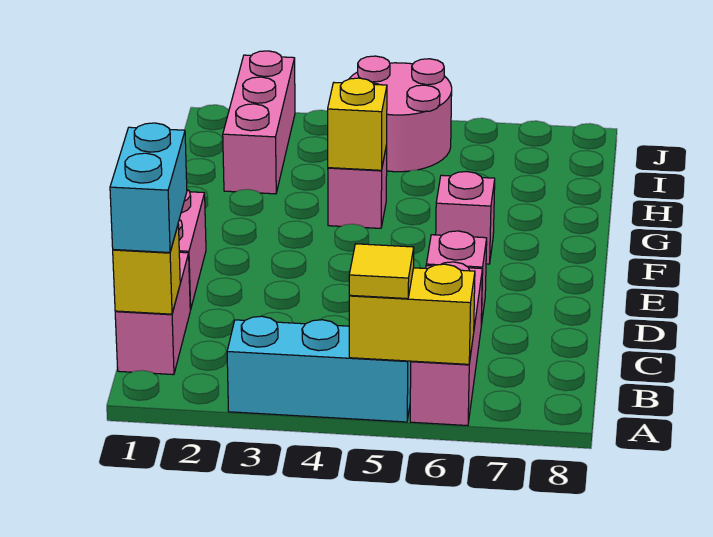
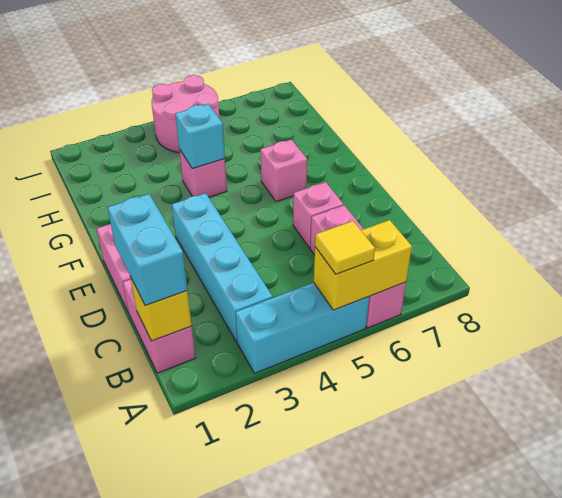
none -> cyan brick B3:E3 level 1
yellow brick G4 level 2 -> cyan brick G4 level 2
pink brick H2:J2 level 1 -> none

